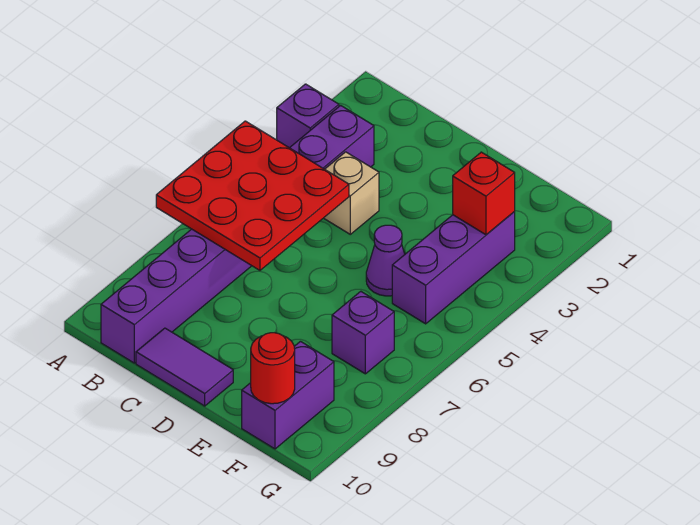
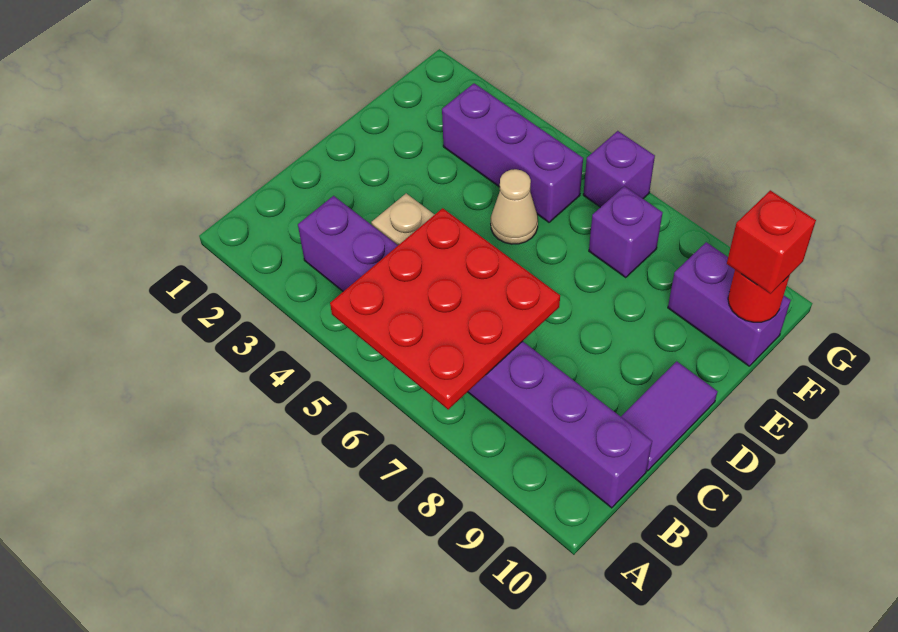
purple brick A3 level 1 -> purple brick G6 level 1
purple cone E5 level 1 -> tan cone E5 level 1
red brick F3 level 2 -> red brick F10 level 3

